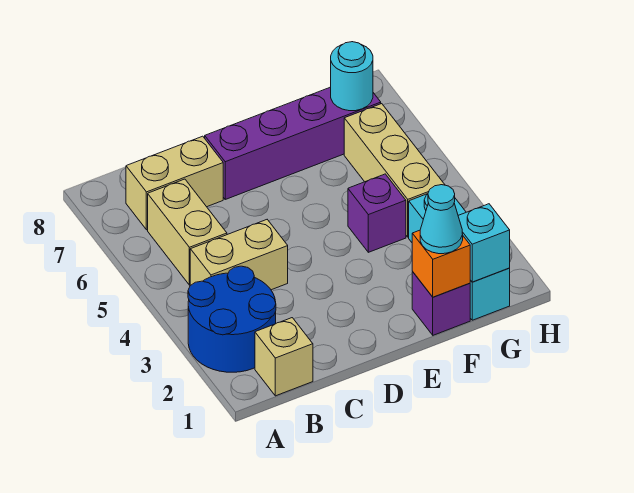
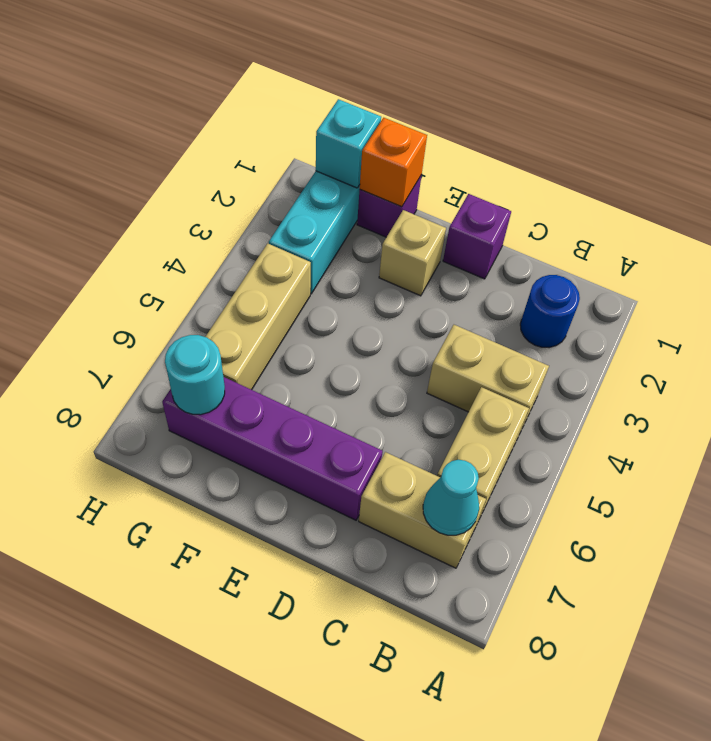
blue round brick A2:B3 level 1 -> blue round brick B2 level 1
tan brick B1 level 1 -> tan brick E2 level 1
cyan cone F1 level 3 -> cyan cone B7 level 2
purple brick F4 level 1 -> purple brick D1 level 1

